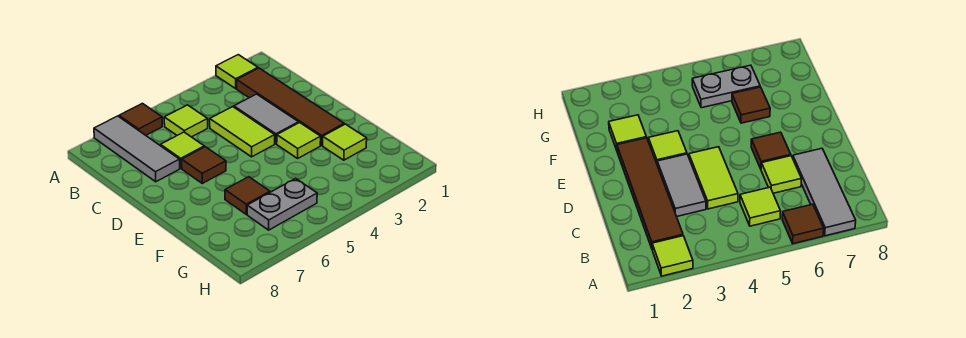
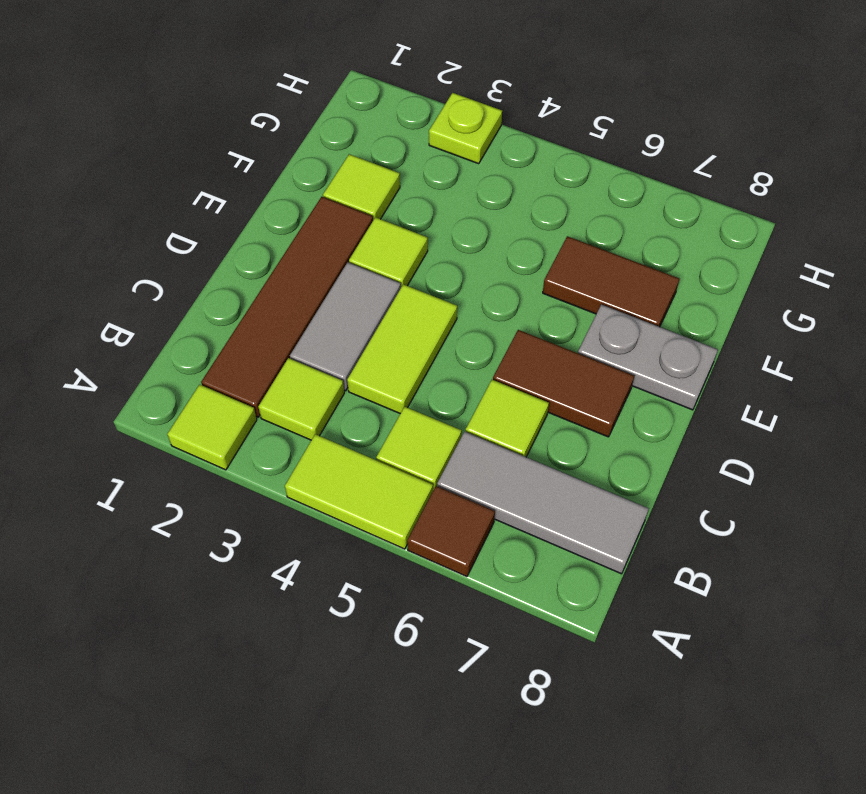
none -> lime tile A4:A5 level 1
grey tile A7:C7 level 1 -> grey tile B6:B8 level 1
none -> lime tile B3 level 1
brown tile D6 level 1 -> brown tile D6:D7 level 1
brown tile F6 level 1 -> brown tile F6:F7 level 1
grey plate G5:G6 level 1 -> grey plate E7:E8 level 1
none -> lime plate H3 level 1

